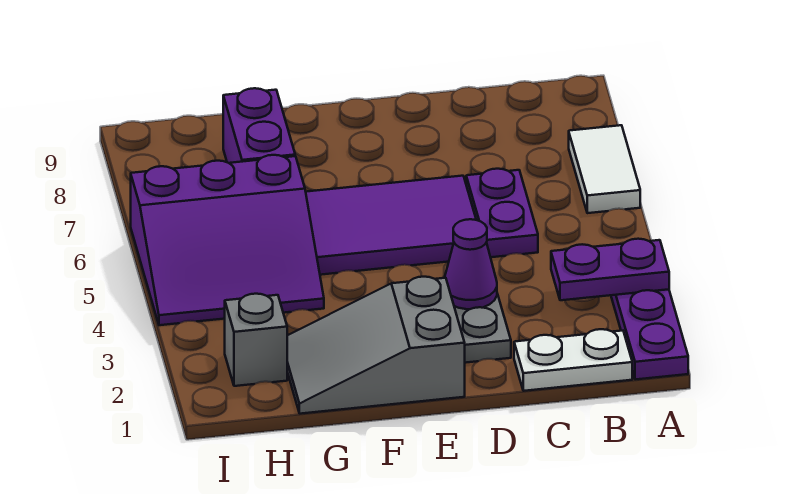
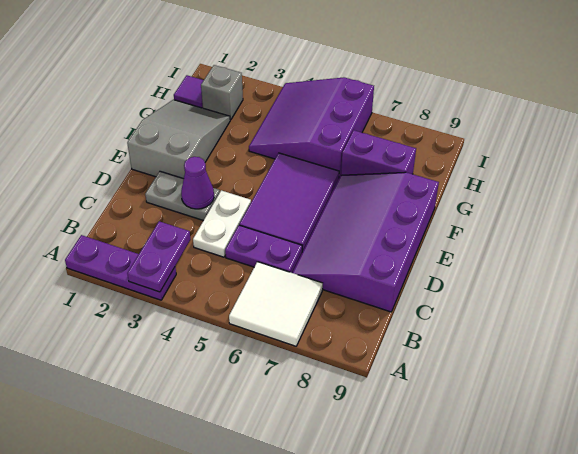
white tile A6:A7 level 1 -> white tile A6:B7 level 1
white plate B1:C1 level 1 -> white plate C4:D4 level 1
none -> purple slope C7:F9 level 1 top 9
none -> purple tile H1 level 1

